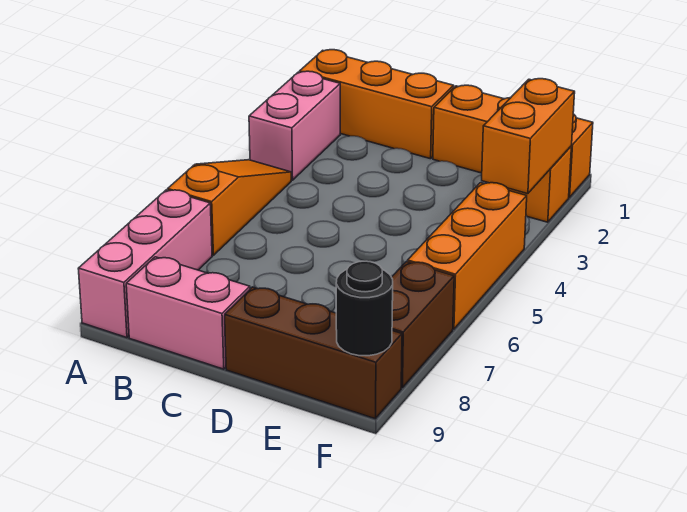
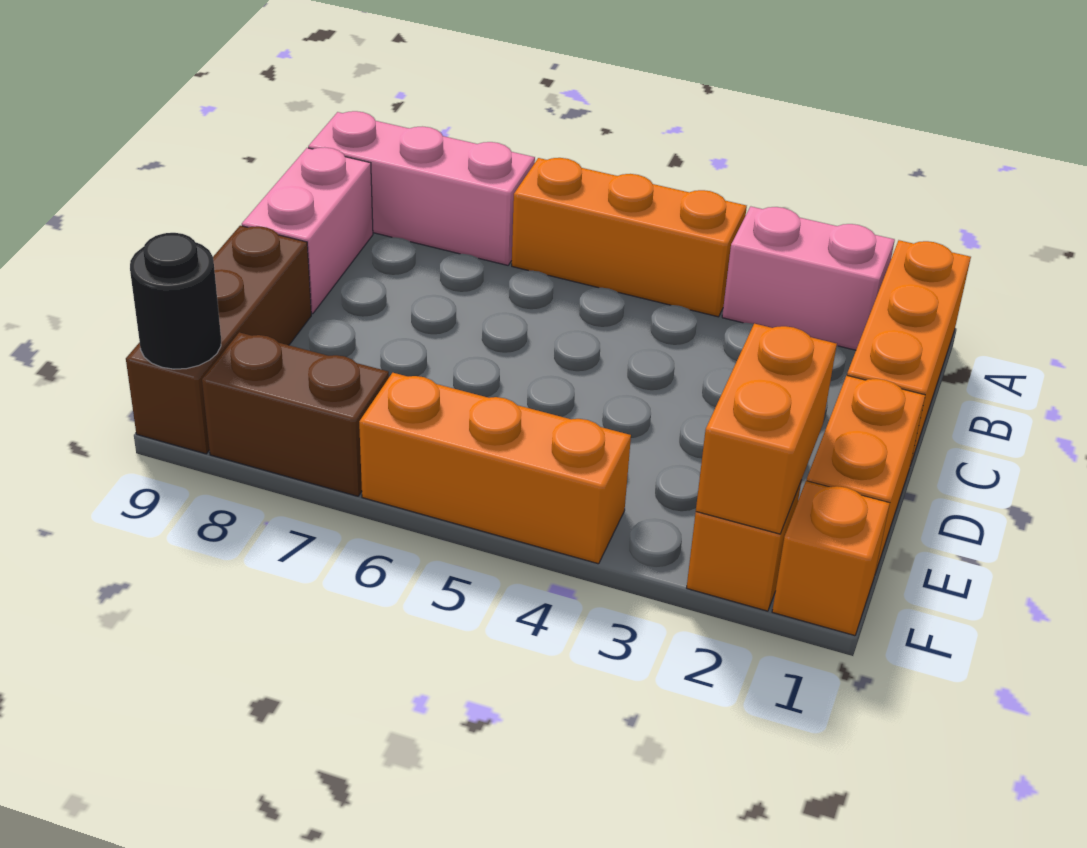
orange slope A4:A6 level 1 top 6 -> orange brick A4:A6 level 1
orange brick F2:F3 level 2 -> orange brick E2:F2 level 2

